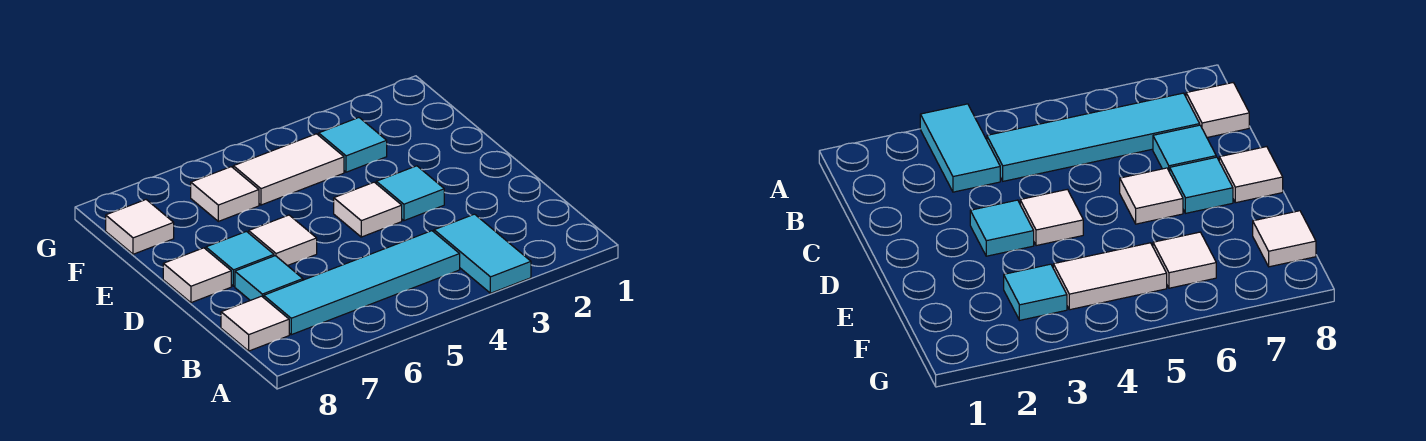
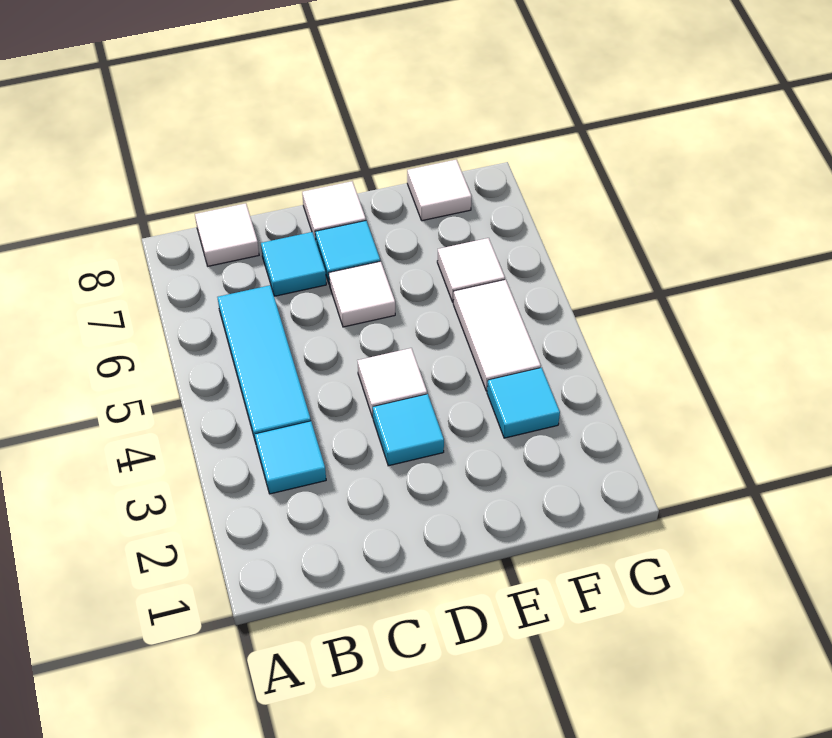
cyan tile A3:B3 level 1 -> cyan tile B3 level 1
cyan tile B4:B7 level 1 -> cyan tile B4:B6 level 1

